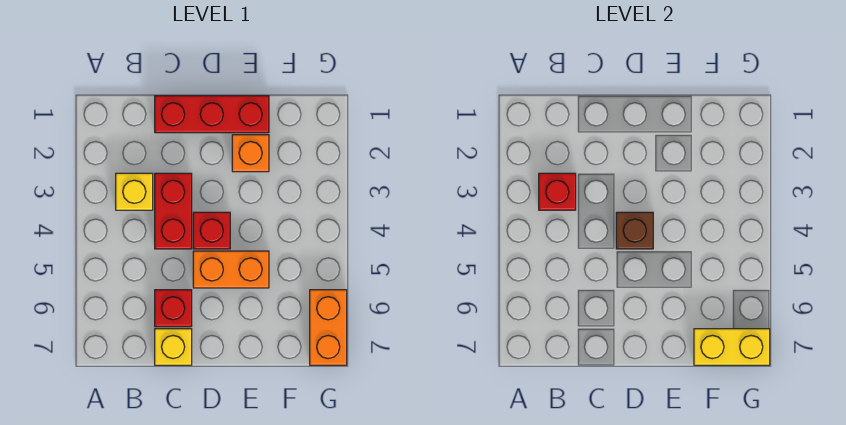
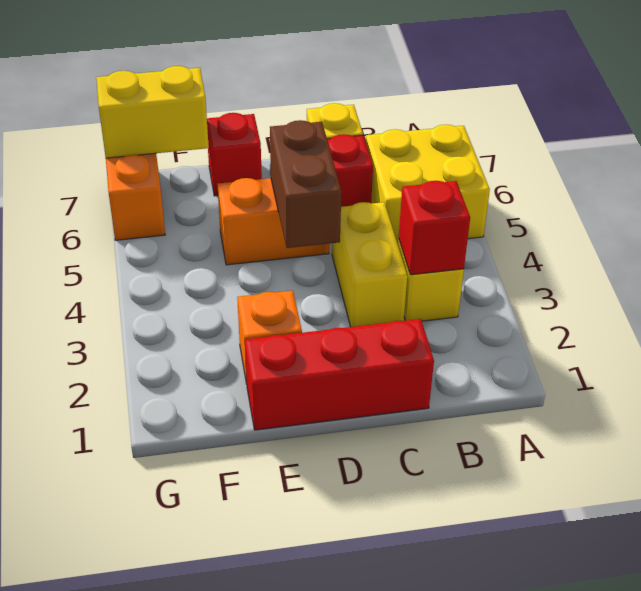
none -> yellow brick A5:B6 level 1
red brick C3:C4 level 1 -> yellow brick C3:C4 level 1
red brick D4 level 1 -> red brick E7 level 1
brown brick D4 level 2 -> brown brick D4:D5 level 2

